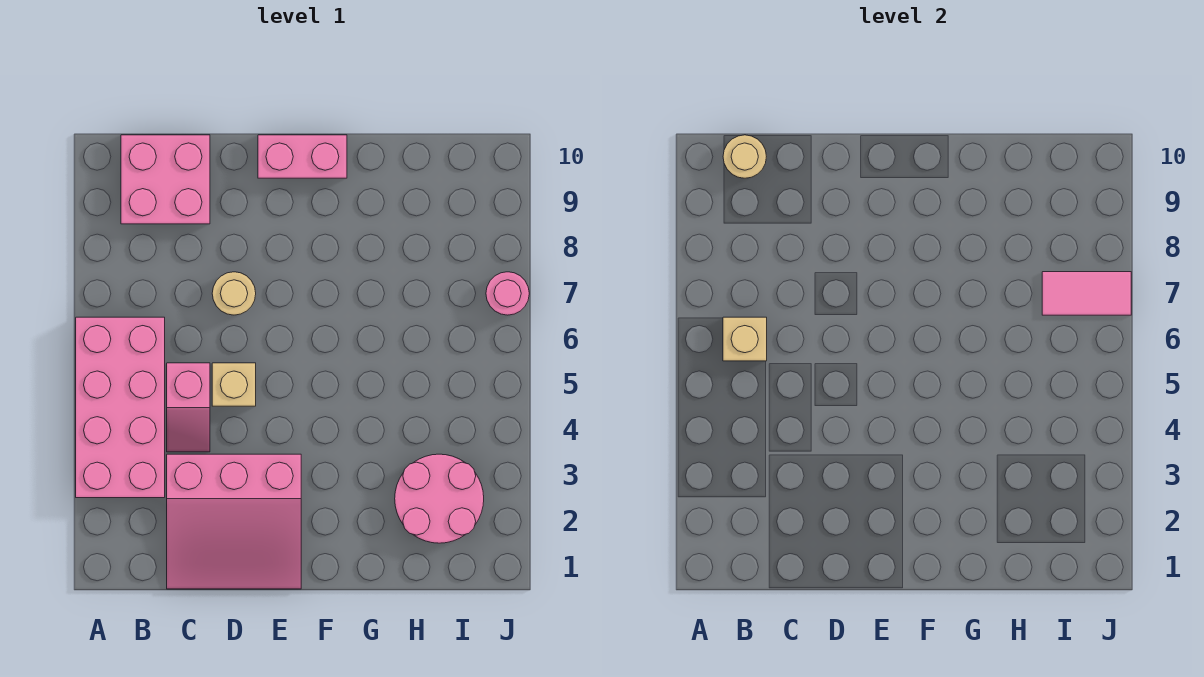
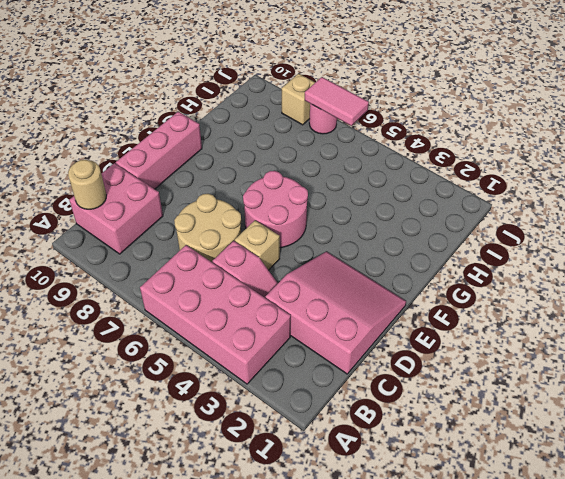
tan brick B6 level 2 -> tan brick J8 level 1
pink slope C1:E3 level 1 top 3 -> pink slope C1:E3 level 1 top C
tan round brick D7 level 1 -> tan round brick C6:D7 level 1
pink brick E10:F10 level 1 -> pink brick D10:F10 level 1
pink round brick H2:I3 level 1 -> pink round brick E5:F6 level 1
pink tile I7:J7 level 2 -> pink tile J6:J7 level 2

